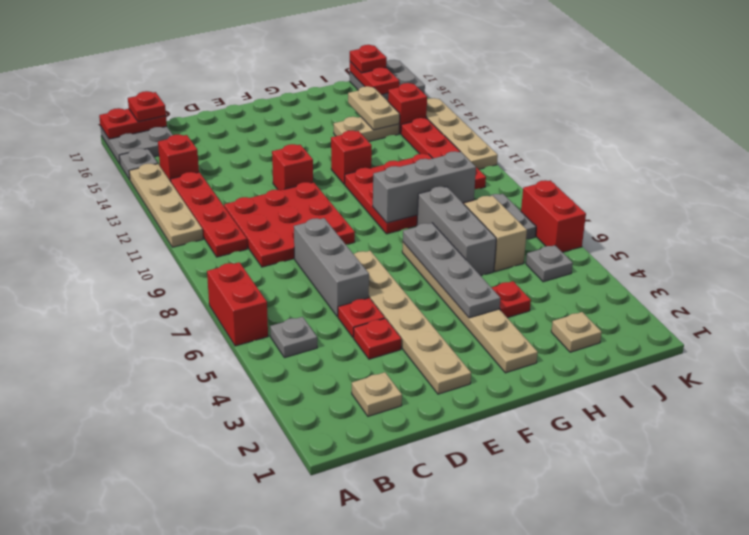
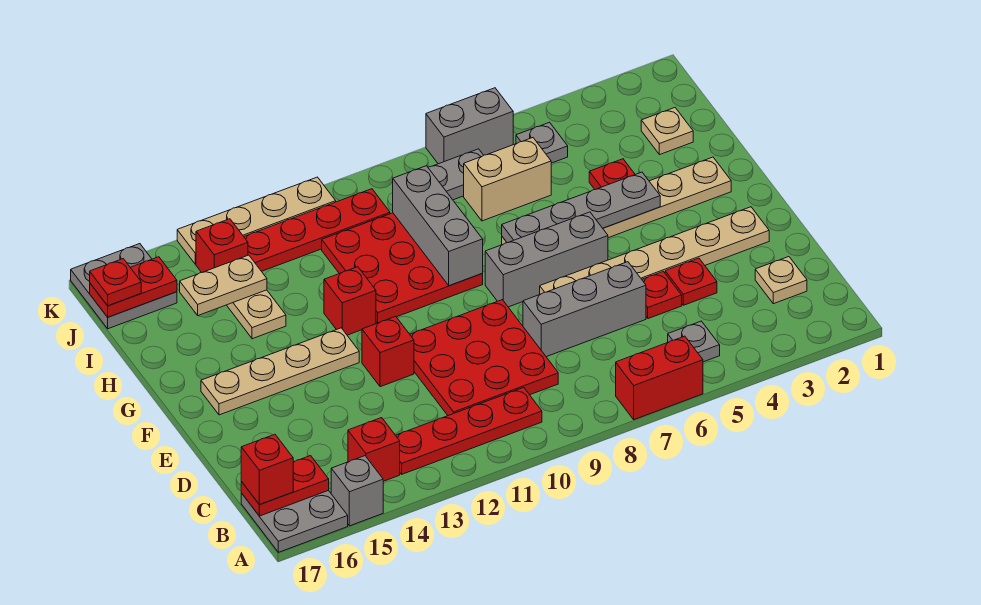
tan plate A11:A14 level 1 -> tan plate F13:F16 level 1
grey plate A15 level 1 -> grey brick A15 level 1
red plate A17:B17 level 2 -> red plate B16:B17 level 2
red plate B17 level 3 -> red brick B17 level 3
grey brick H6:H8 level 1 -> grey brick F6:F8 level 1
red brick K6:K7 level 1 -> grey brick K6:K7 level 1

